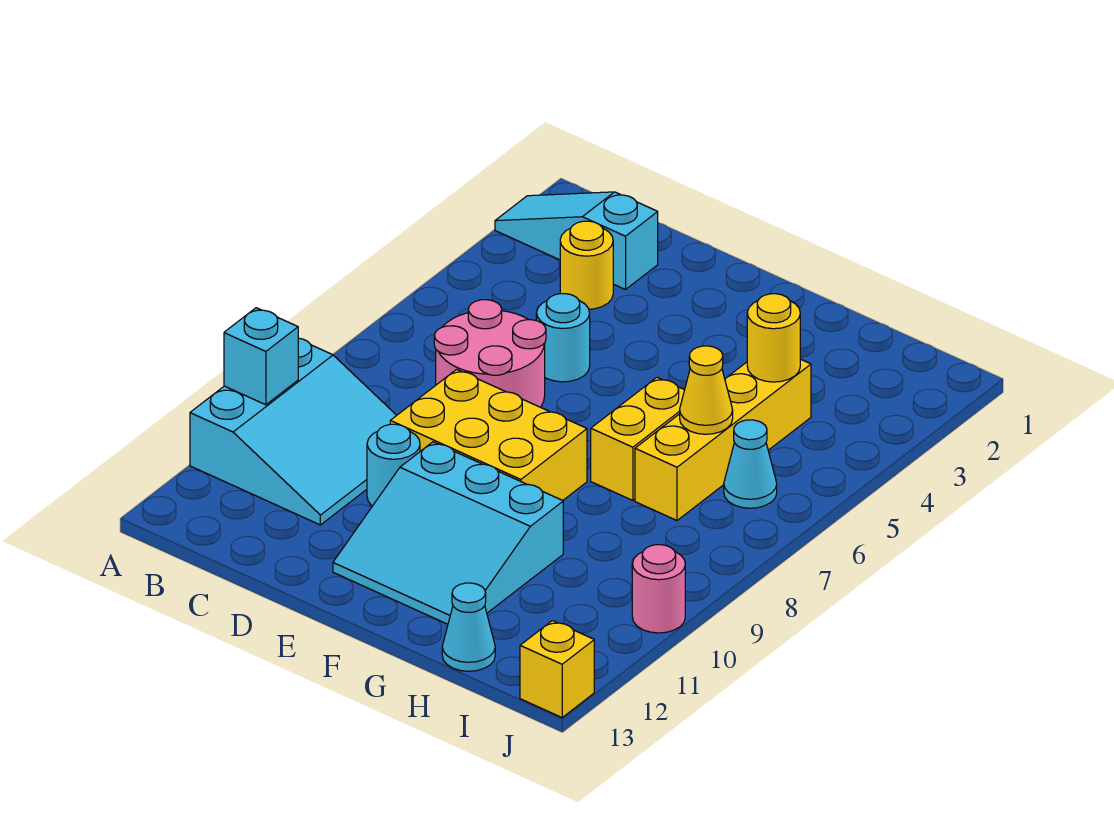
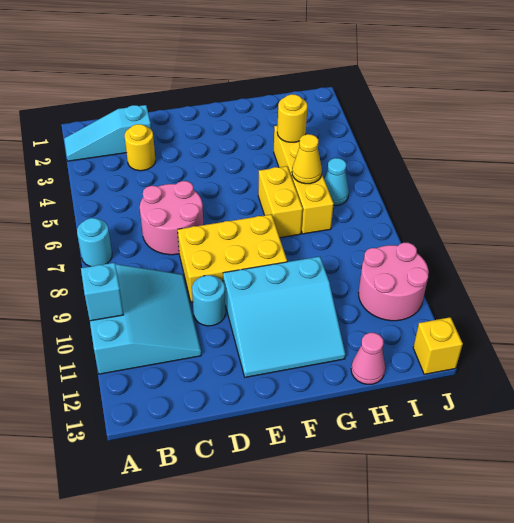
cyan round brick D5 level 1 -> cyan round brick A7 level 1
cyan cone H13 level 1 -> pink cone H13 level 1
pink round brick J10 level 1 -> pink round brick I10:J11 level 1

